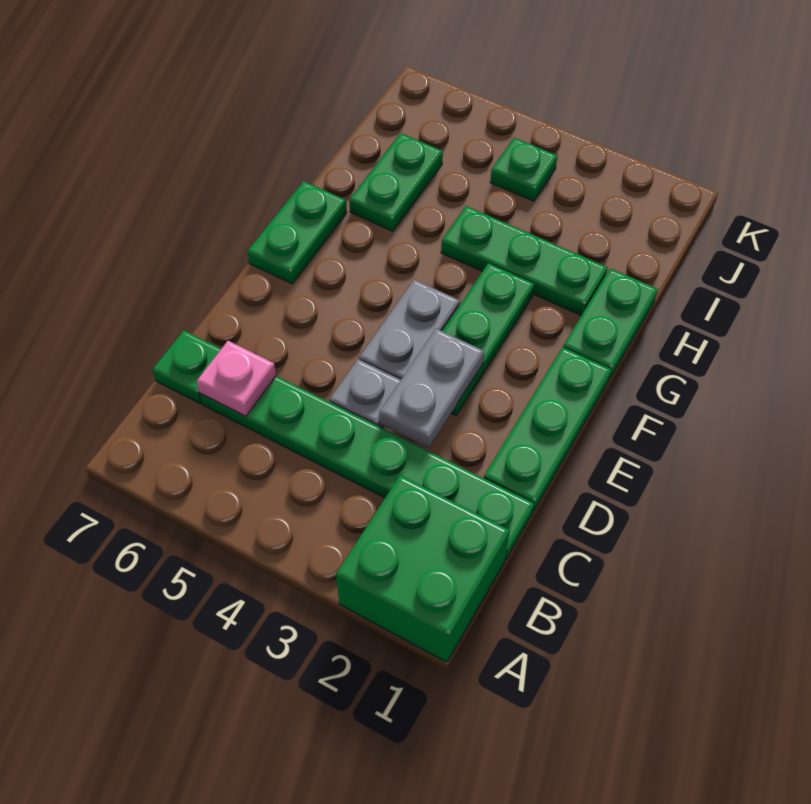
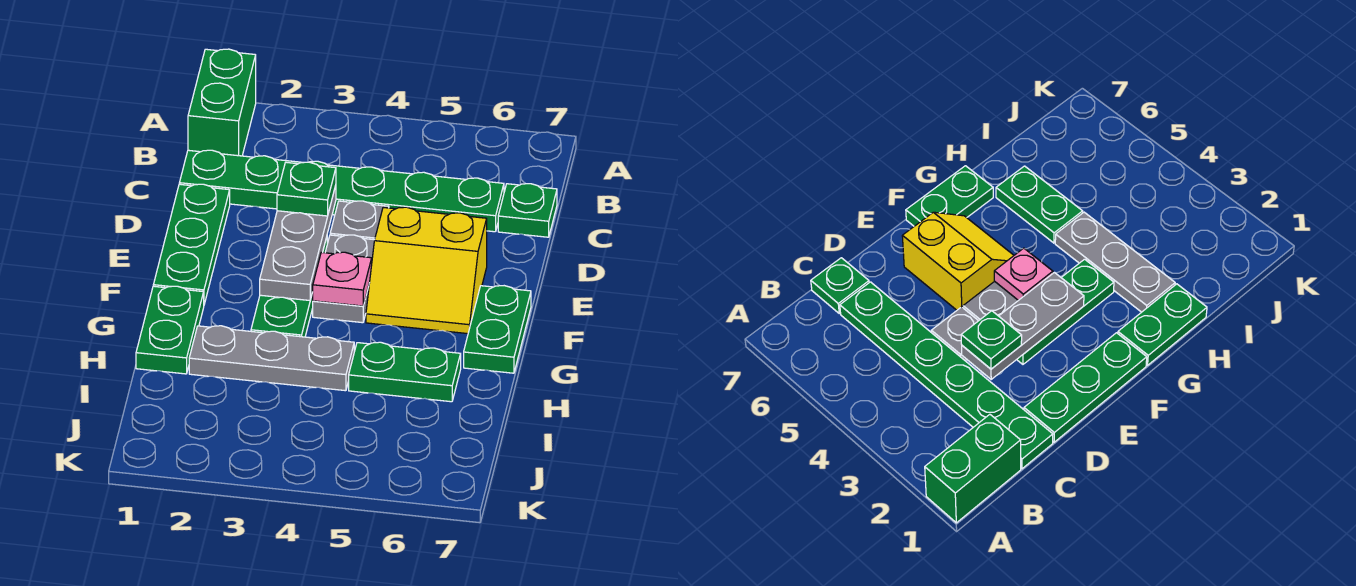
green brick A1:B2 level 1 -> green brick A1:B1 level 1
pink plate C6 level 2 -> pink plate F4 level 2
grey plate D3:E3 level 2 -> grey plate D3:F3 level 2
none -> yellow slope E5:F6 level 1 top E
green plate H2:H4 level 1 -> grey plate H2:H4 level 1
green plate H6:I6 level 1 -> green plate H5:H6 level 1
green plate J4 level 1 -> green plate D3 level 3

